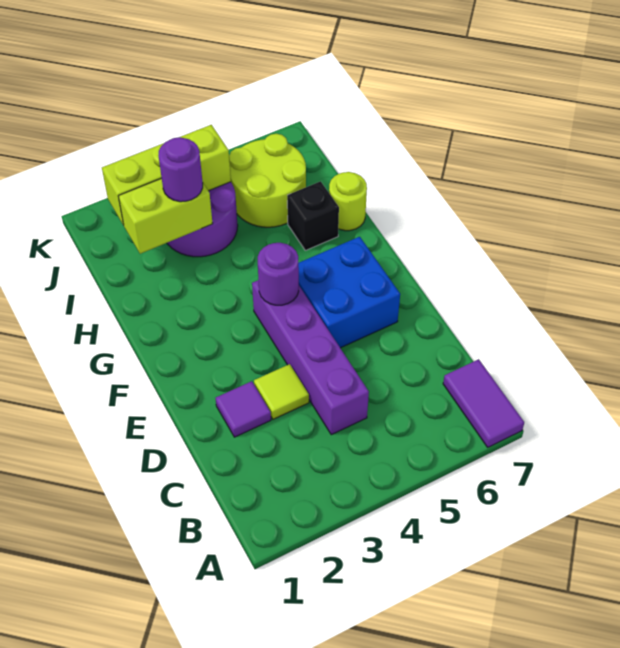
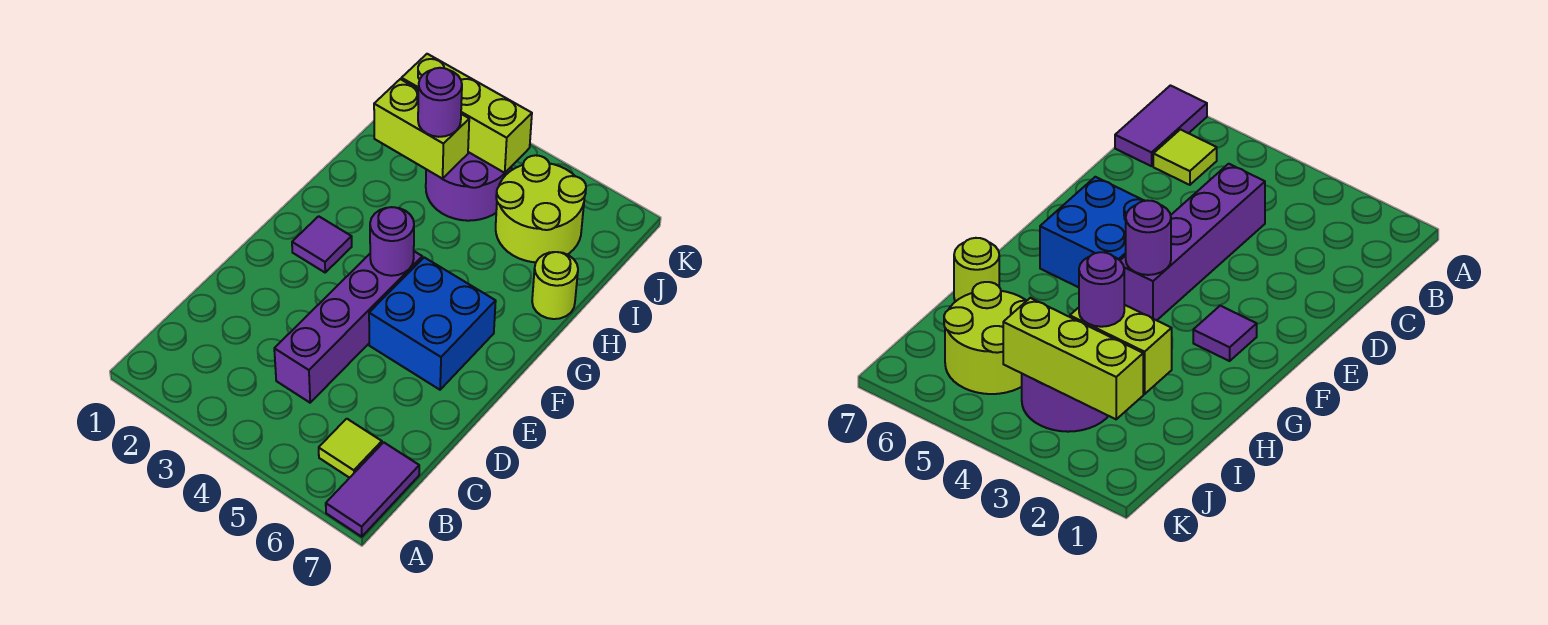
purple tile D2 level 1 -> purple tile F2 level 1
lime tile D3 level 1 -> lime tile B6 level 1
black brick H6 level 1 -> none

